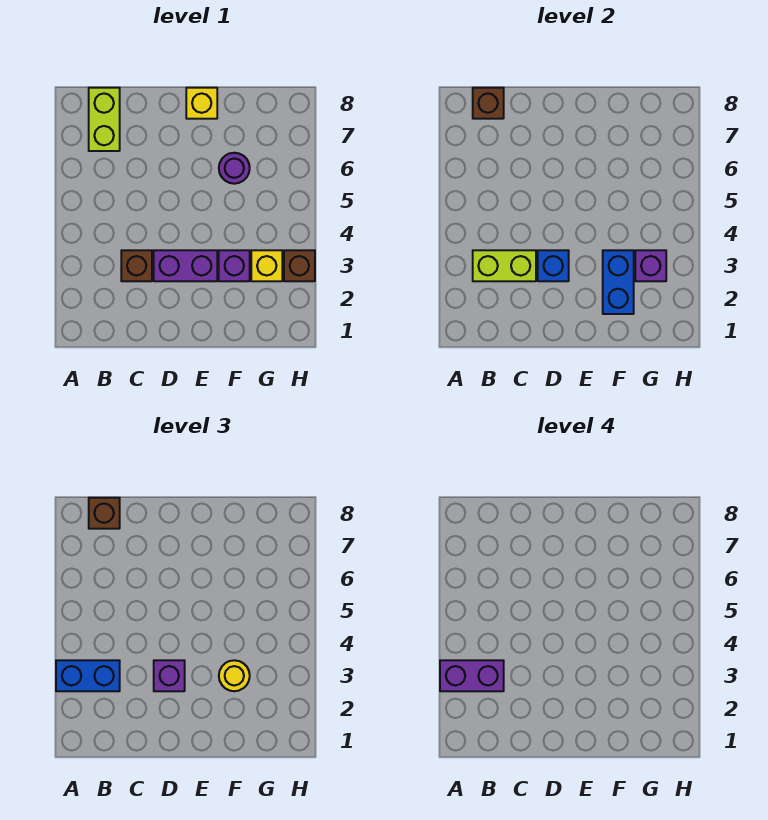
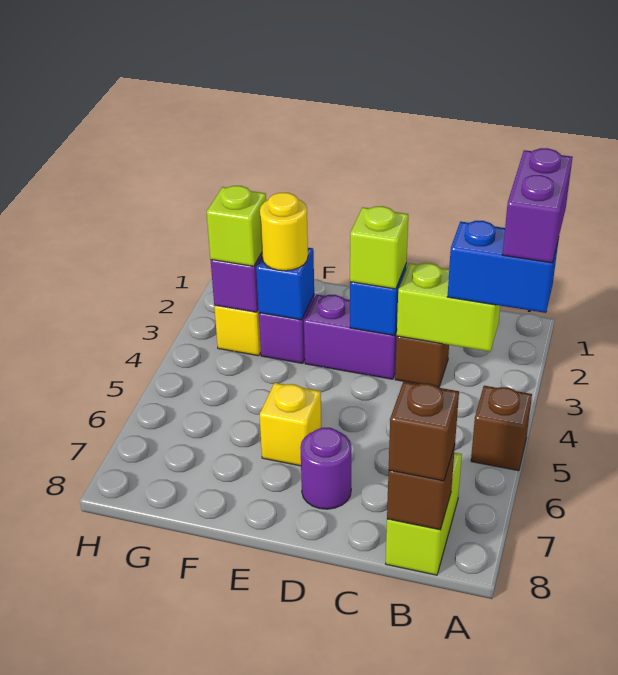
purple brick A3:B3 level 4 -> purple brick A2:A3 level 4
purple brick D3 level 3 -> lime brick D3 level 3
yellow brick E8 level 1 -> yellow brick E6 level 1
blue brick F2:F3 level 2 -> blue brick F3 level 2
purple round brick F6 level 1 -> purple round brick D7 level 1
none -> lime brick G3 level 3
brown brick H3 level 1 -> brown brick A5 level 1

